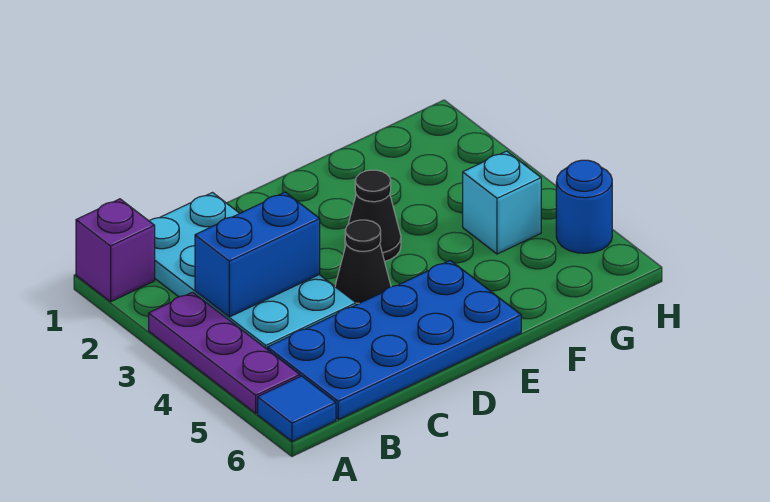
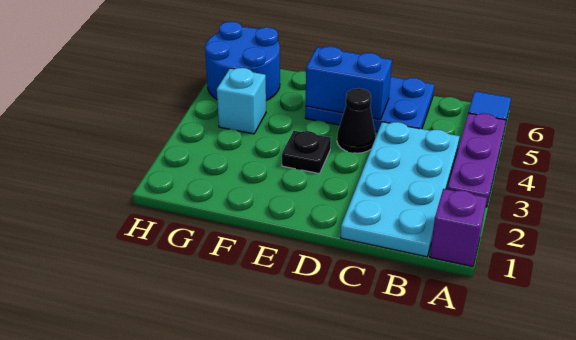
blue brick B3:C3 level 2 -> blue brick D5:E5 level 2
blue plate B5:E6 level 1 -> blue plate C5:E6 level 1
black cone E3 level 1 -> black plate E3 level 1
blue round brick H5 level 1 -> blue round brick G5:H6 level 1

